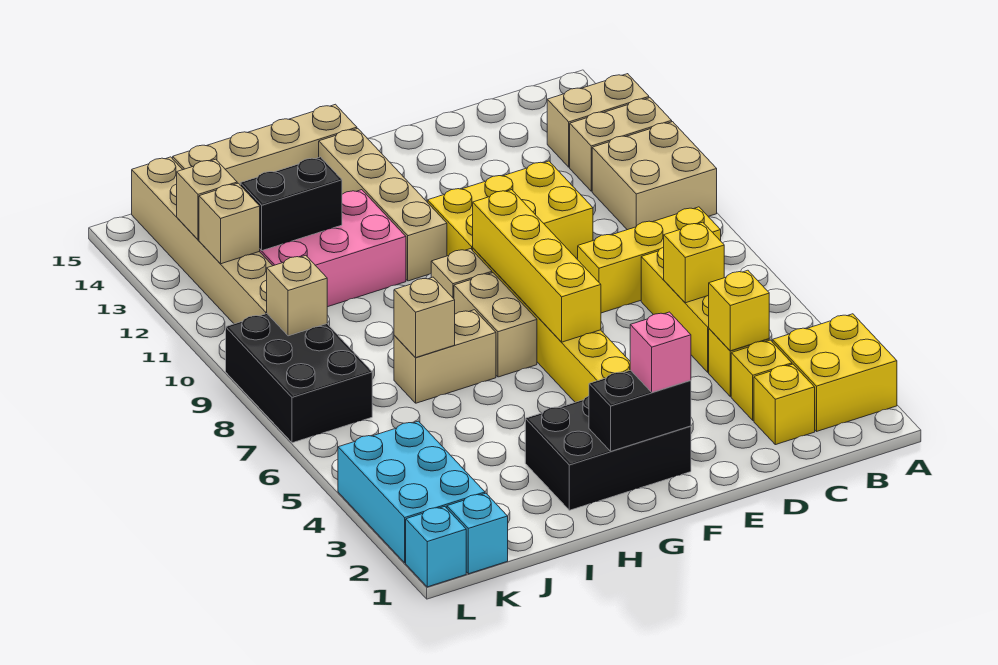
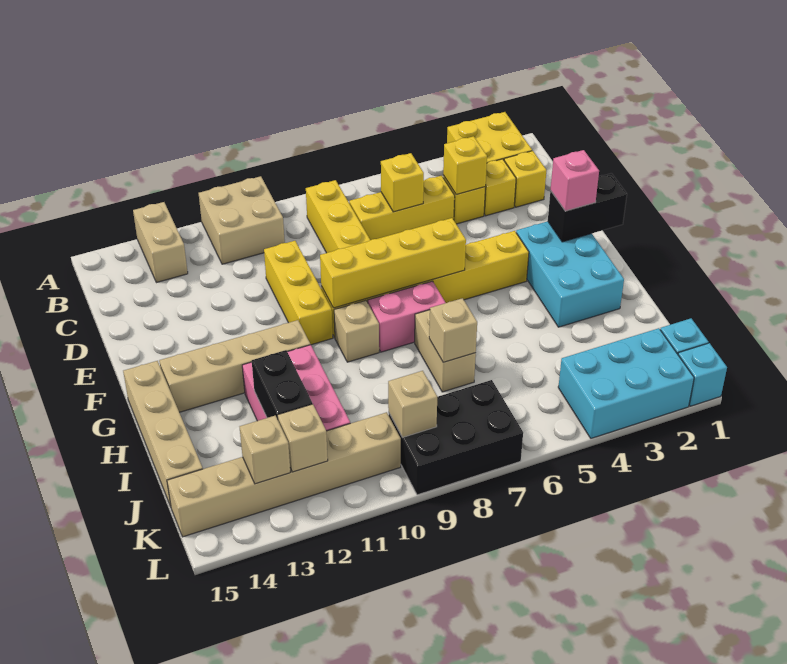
tan brick A12:B12 level 1 -> none
yellow brick D10:F11 level 1 -> yellow brick D10:F10 level 1
black brick F2:H3 level 1 -> cyan brick F2:H3 level 1
black brick F2:G2 level 2 -> black brick F1:F2 level 2
tan brick G7:G8 level 1 -> pink brick G7:G8 level 1

